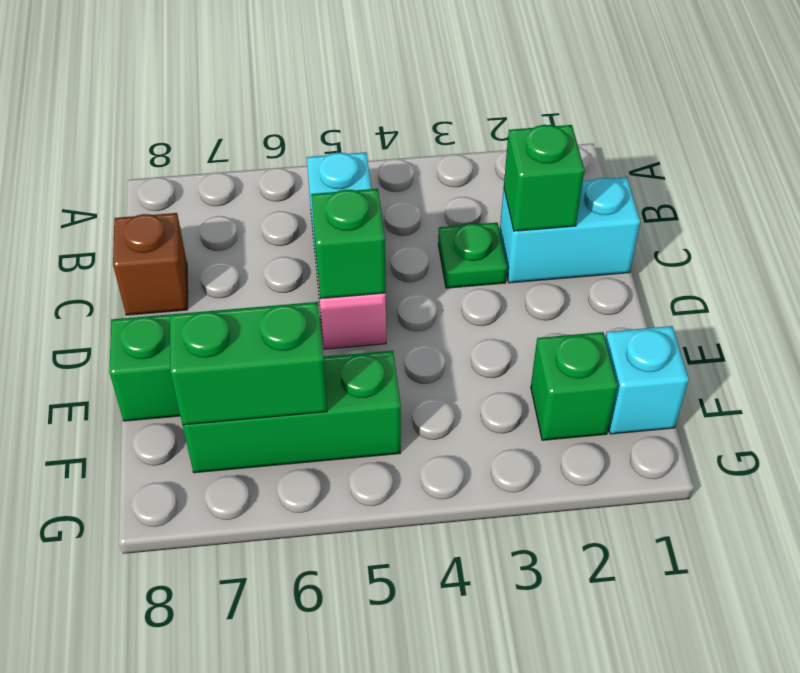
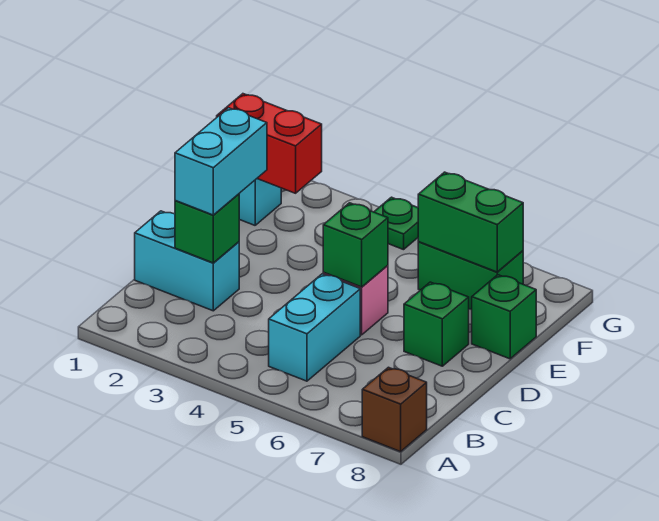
none -> cyan brick C2:D2 level 3
green plate C3 level 1 -> green plate G4 level 1
brown brick C8 level 1 -> brown brick A8 level 1
none -> red brick F1:F2 level 2
green brick F2 level 1 -> green brick D7 level 1
green brick F5:F7 level 1 -> green brick F6:F7 level 1

